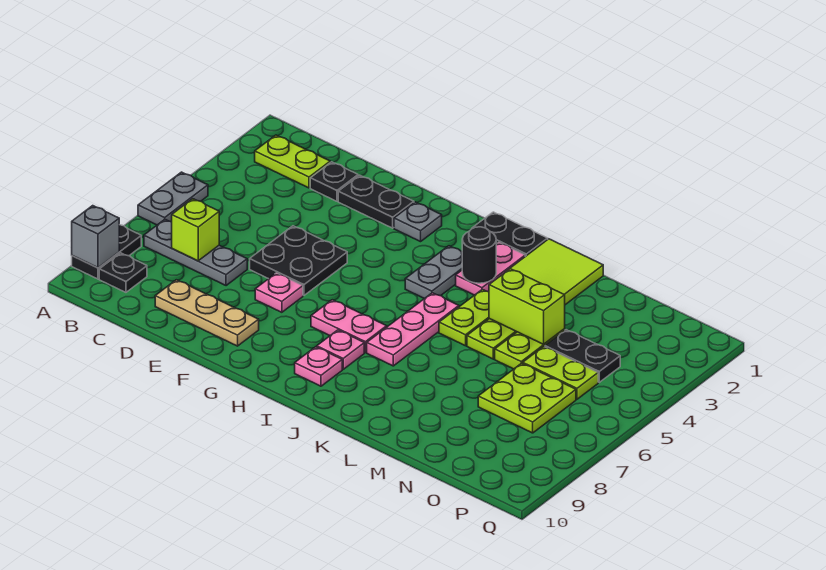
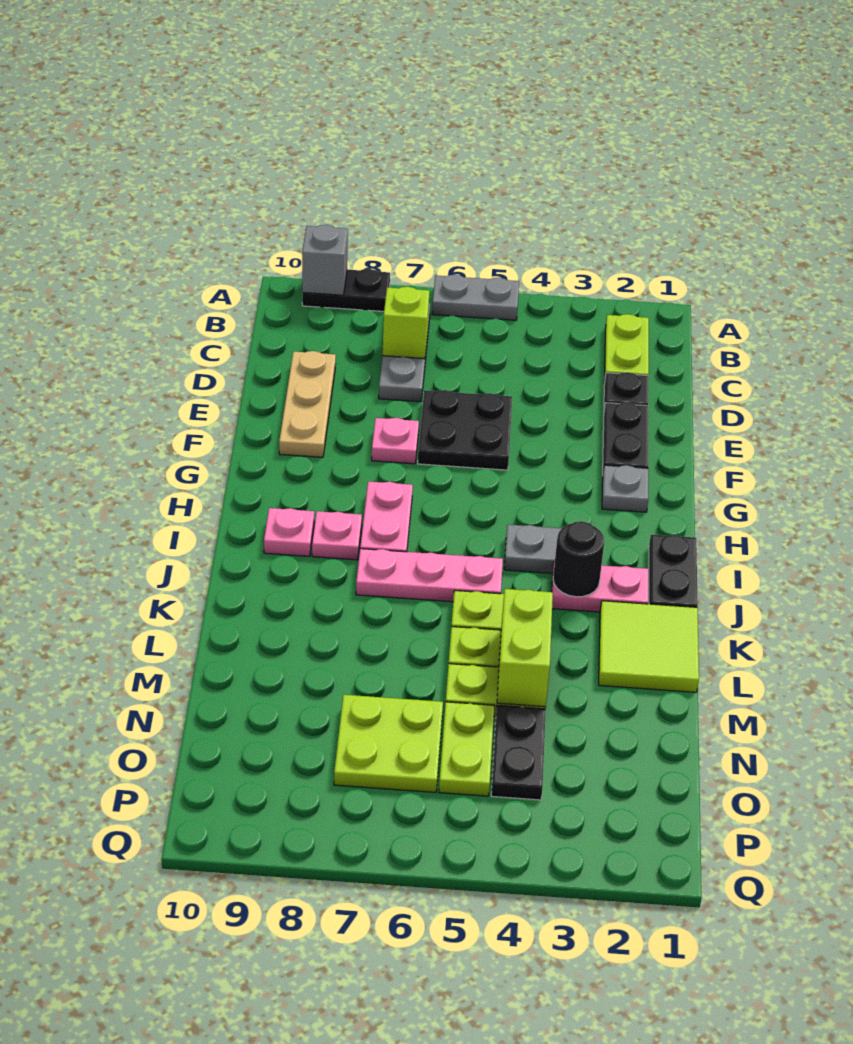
black plate B9 level 1 -> none

